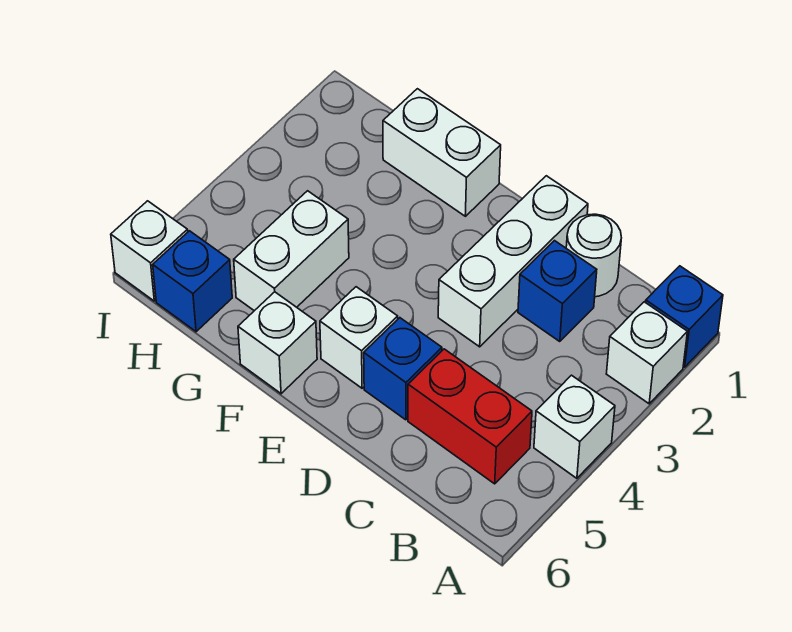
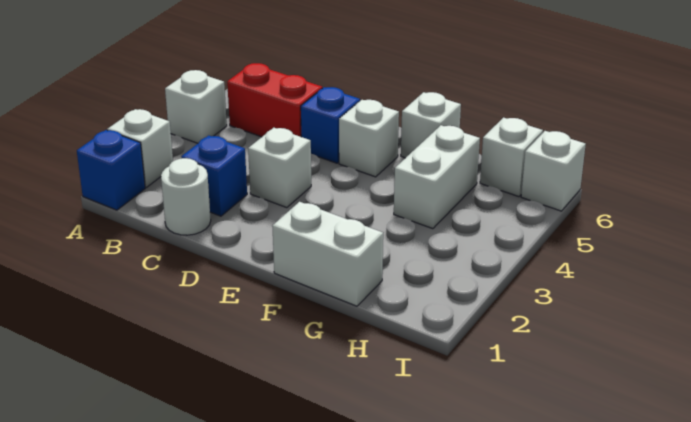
white brick D1:D3 level 1 -> white brick D3 level 1
blue brick H6 level 1 -> white brick H6 level 1

